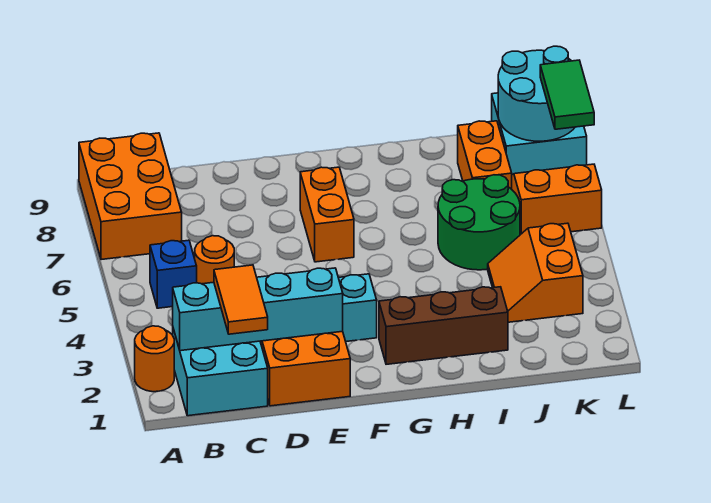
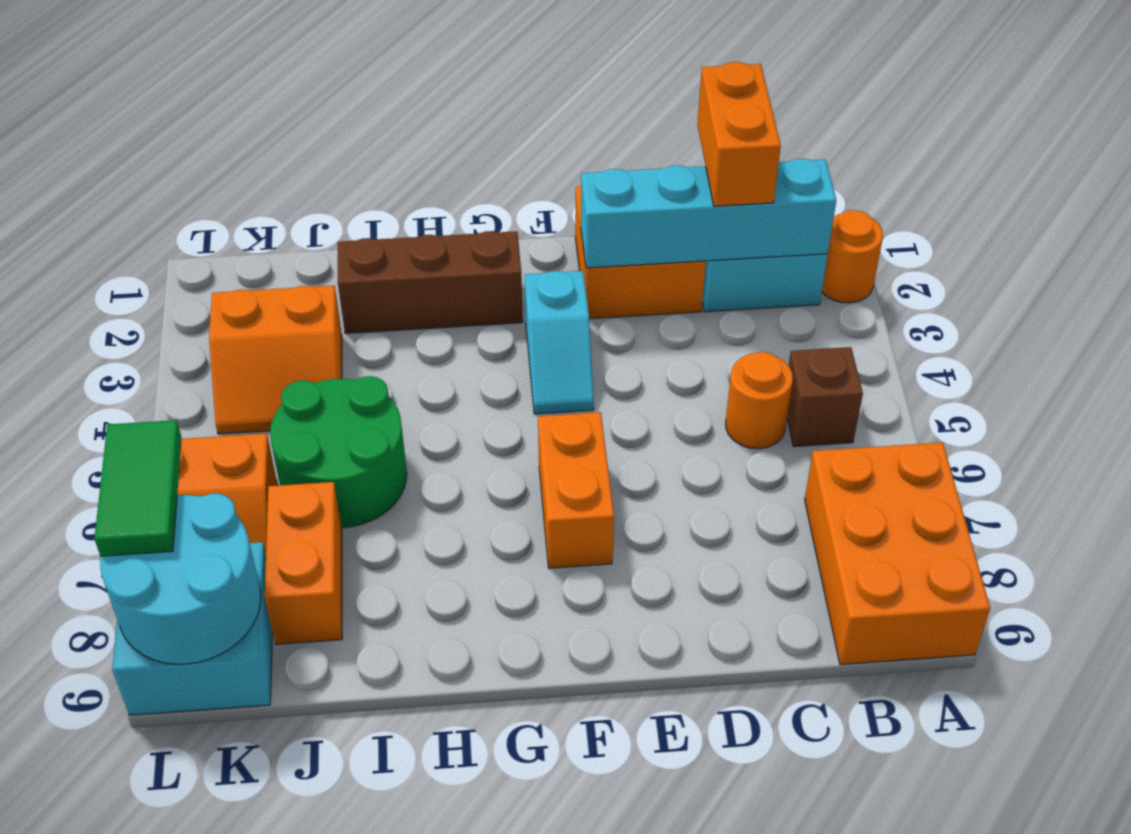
blue brick B5 level 1 -> brown brick B5 level 1
orange tile C1:C2 level 3 -> orange brick C1:C2 level 3
orange slope J3:K4 level 1 top K -> orange slope J3:K4 level 1 top 3

